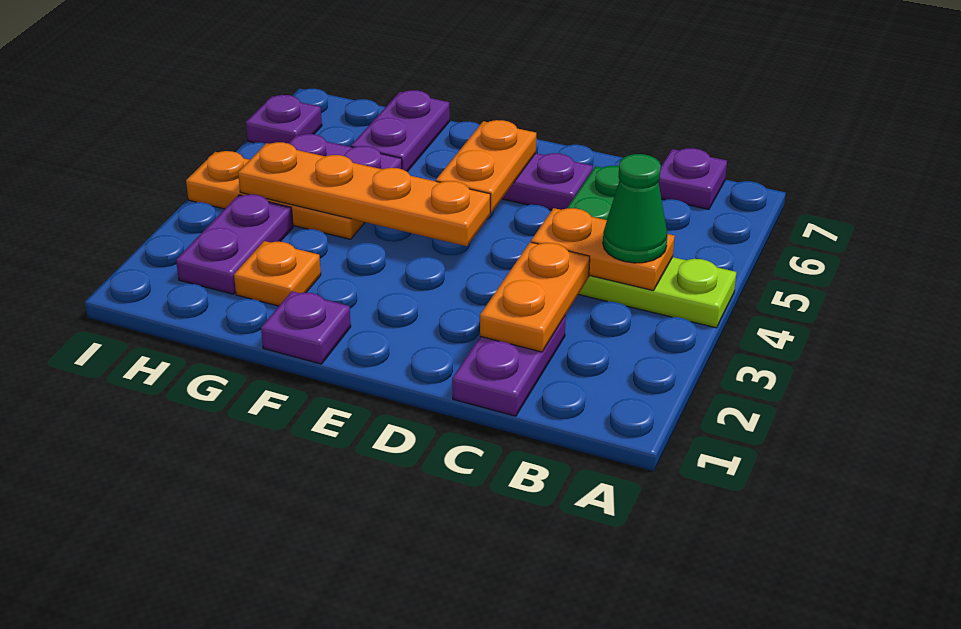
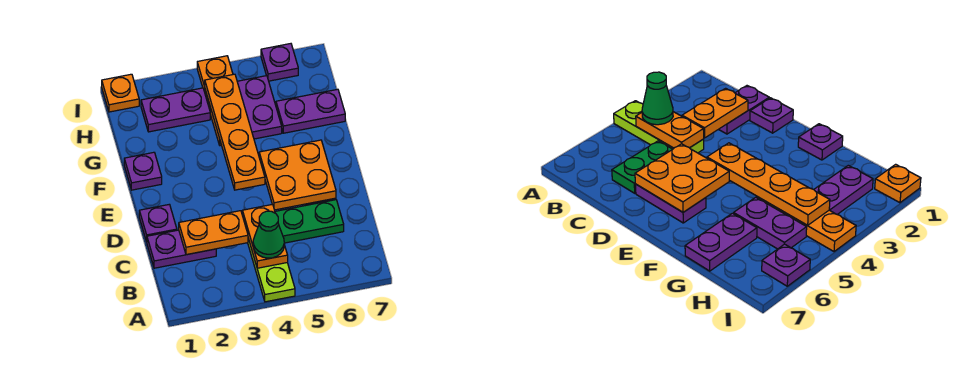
purple plate B7 level 1 -> purple plate D1 level 1
orange plate E5:E6 level 2 -> orange plate D5:E6 level 2
orange plate G2 level 1 -> orange plate I1 level 1

